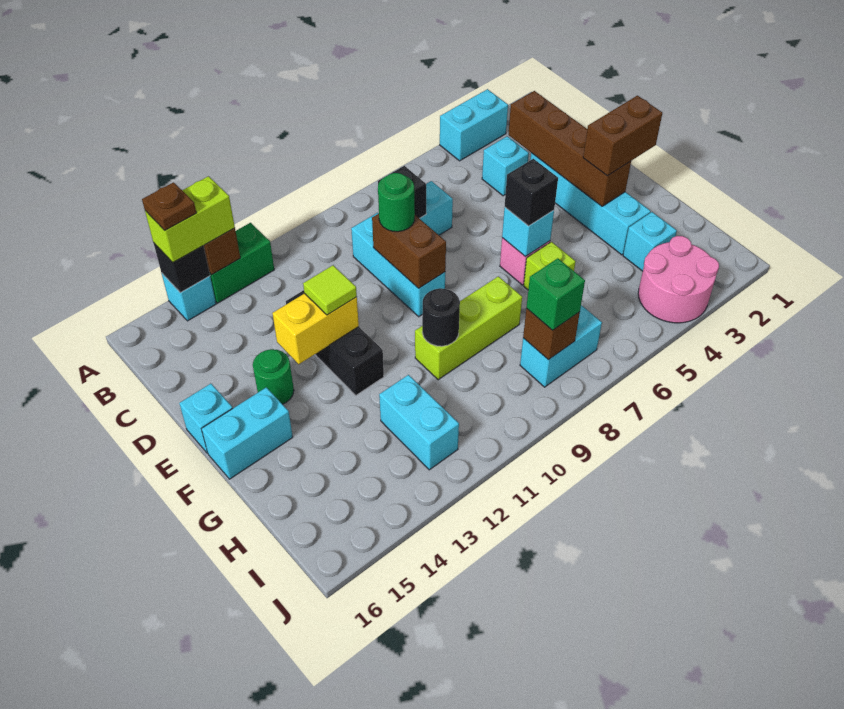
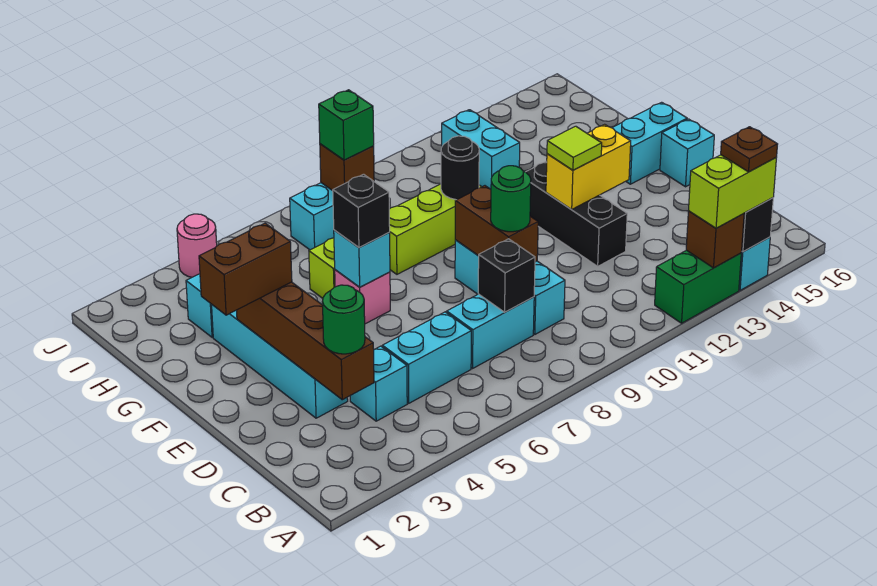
cyan brick A3:A4 level 1 -> cyan brick C5:C6 level 1
green round brick E14 level 1 -> green round brick C3 level 3
pink round brick I3:J4 level 1 -> pink round brick J4 level 1

